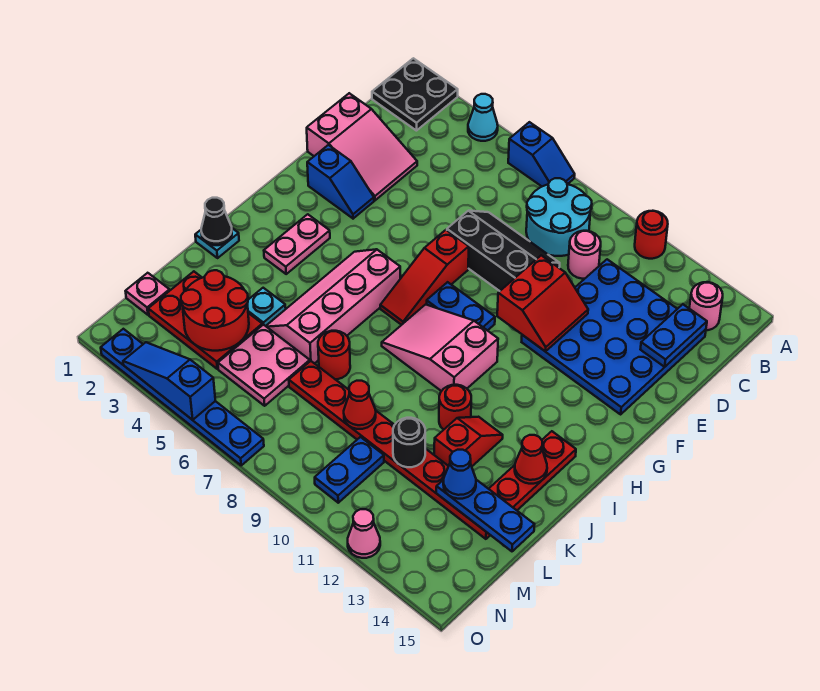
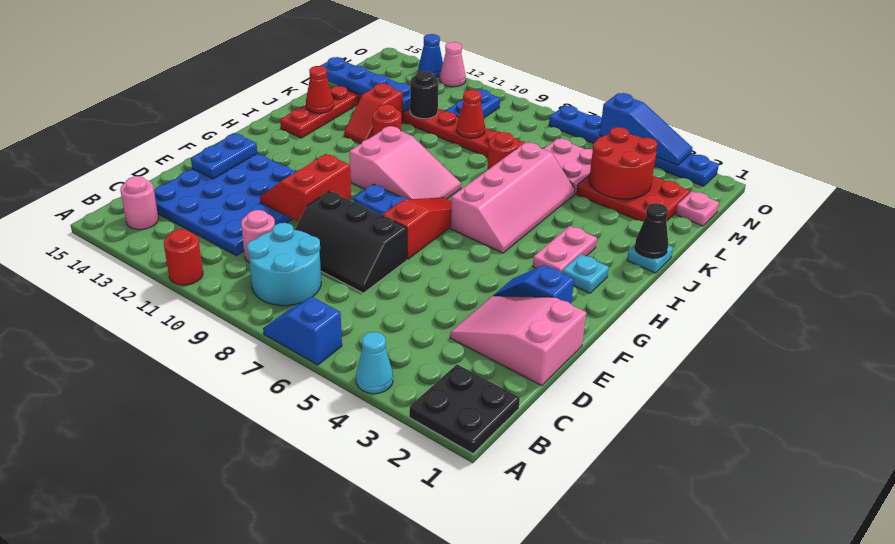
blue plate C14:D14 level 2 -> blue plate E14:F14 level 2
cyan plate K4 level 1 -> cyan plate H2 level 1
blue plate L13:L15 level 2 -> blue plate L12:L15 level 2
blue cone L13 level 3 -> blue cone O13 level 1

